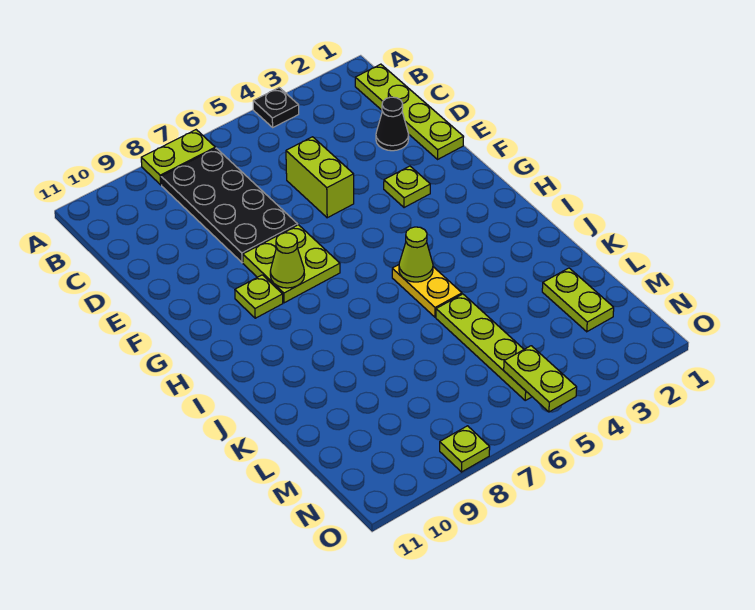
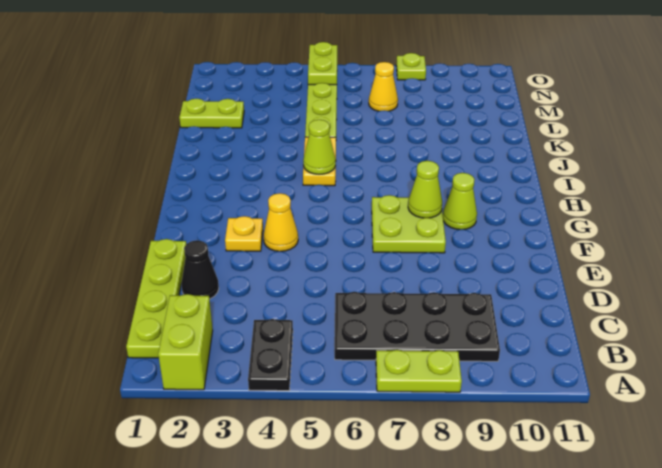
black plate A4 level 1 -> black plate A4:B4 level 1
black plate B7:E8 level 1 -> black plate B6:C9 level 1
lime brick D5:E5 level 1 -> lime brick A2:B2 level 1
lime plate F3 level 1 -> yellow plate F3 level 1
none -> yellow cone F4 level 1
lime plate G9 level 1 -> lime cone G9 level 1
lime plate L2:M2 level 1 -> lime plate L1:L2 level 1
none -> yellow cone M7 level 1

